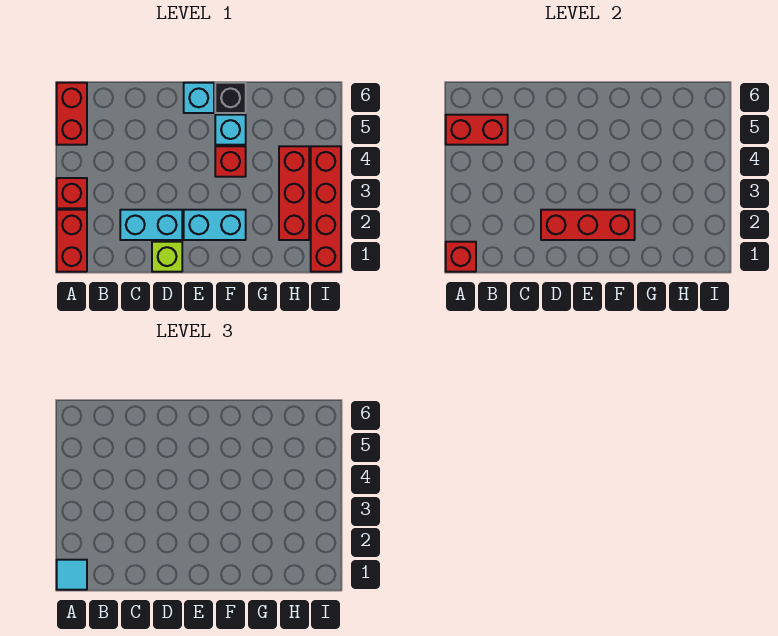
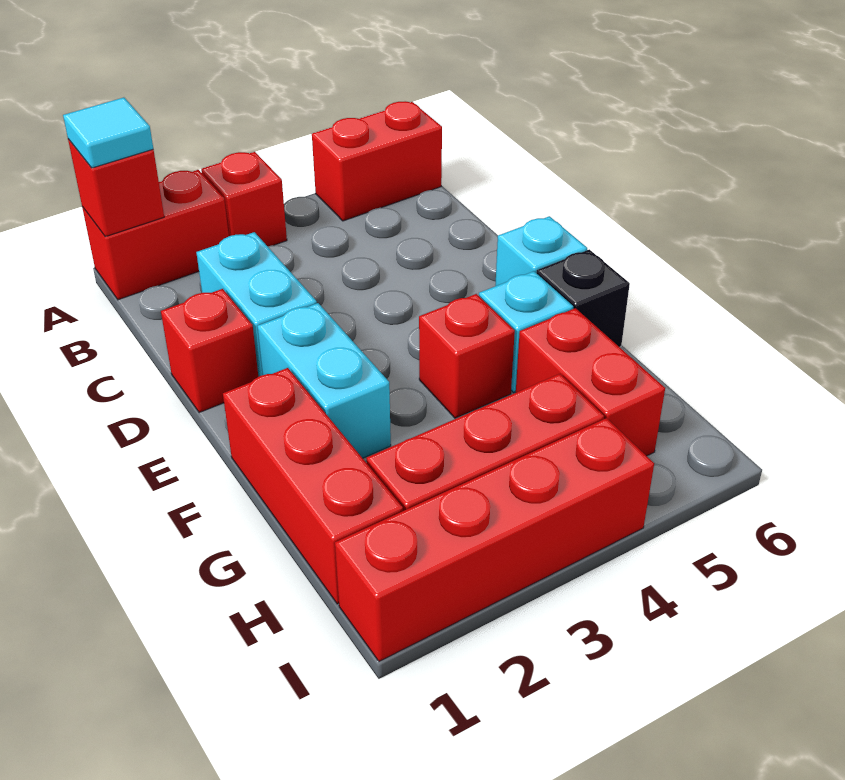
red brick A5:B5 level 2 -> red brick G5:H5 level 1
lime brick D1 level 1 -> red brick D1 level 1
red brick D2:F2 level 2 -> red brick F1:H1 level 1

